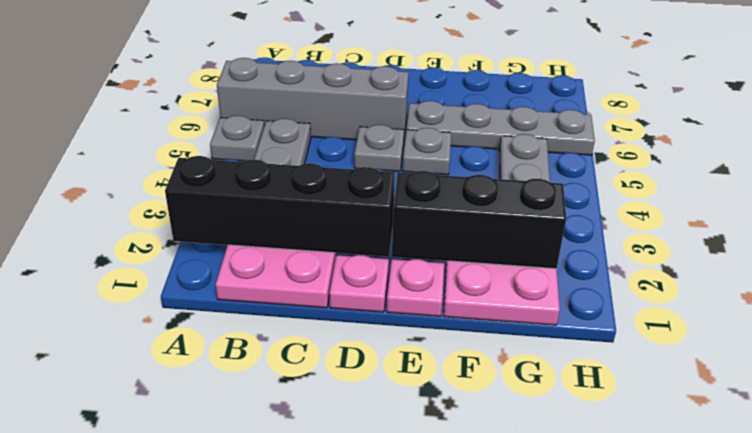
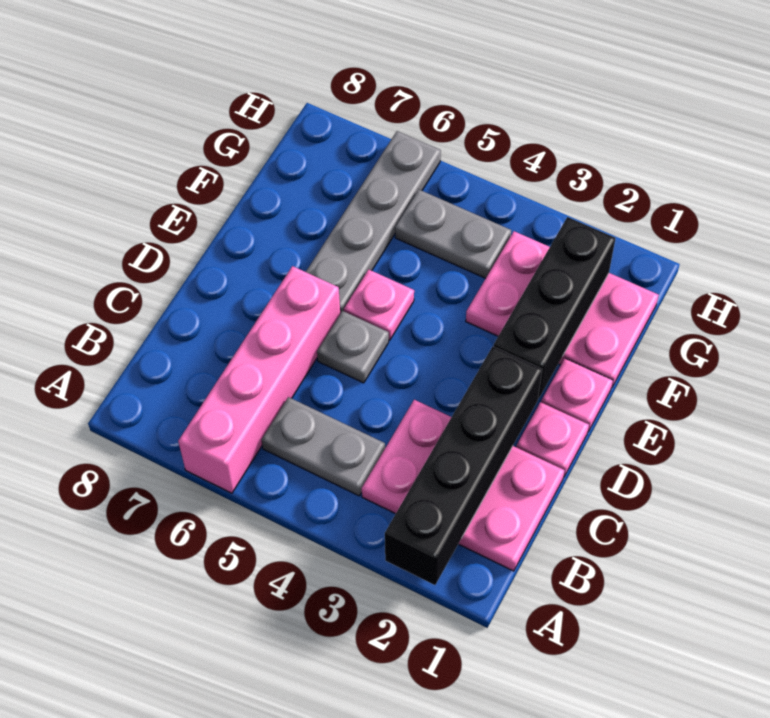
grey plate A5 level 1 -> none
grey brick A6:D6 level 1 -> pink brick A6:D6 level 1
grey plate E5 level 1 -> pink plate E5 level 1

